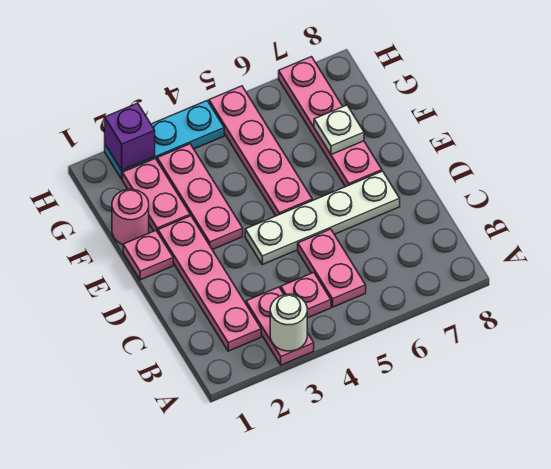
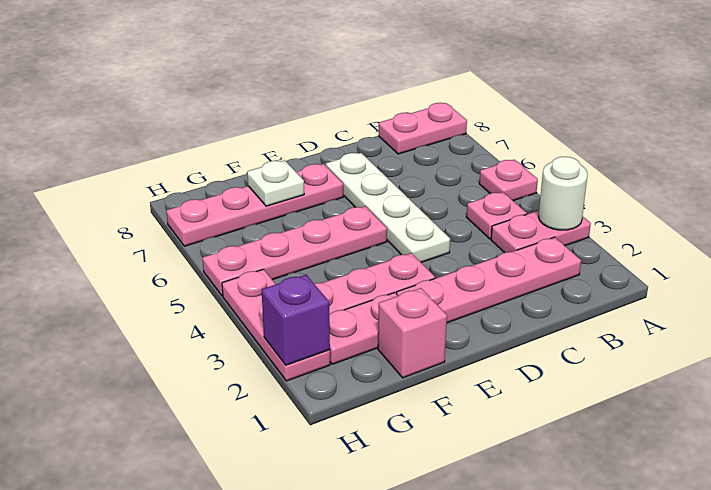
pink plate B5:C5 level 1 -> pink plate A8:B8 level 1
pink plate E1 level 1 -> pink plate A5 level 1
pink round brick F1 level 1 -> pink brick F1 level 1
cyan plate H2:H4 level 1 -> pink plate H2:H4 level 1

